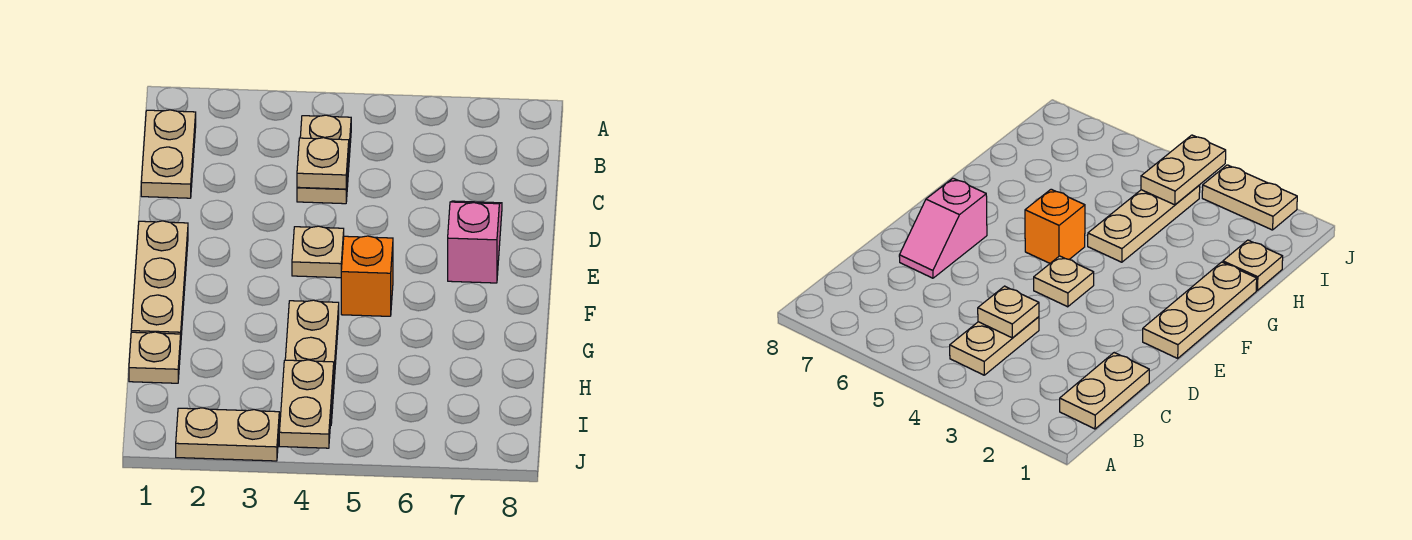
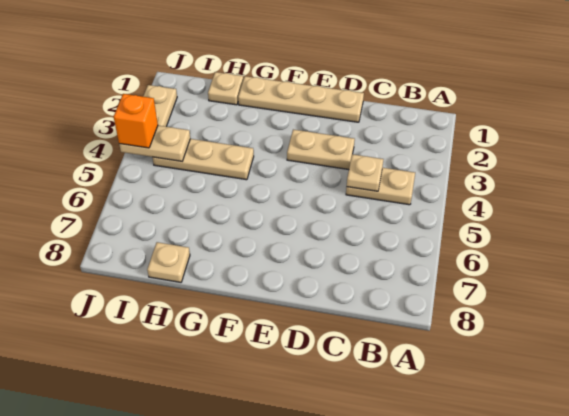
tan plate B1:C1 level 1 -> tan plate D3:E3 level 1
pink slope D7:E7 level 1 top E -> none
tan plate E1:G1 level 1 -> tan plate D1:G1 level 1
tan plate E4 level 1 -> tan plate H8 level 1
orange brick F5 level 1 -> orange brick J4 level 3

